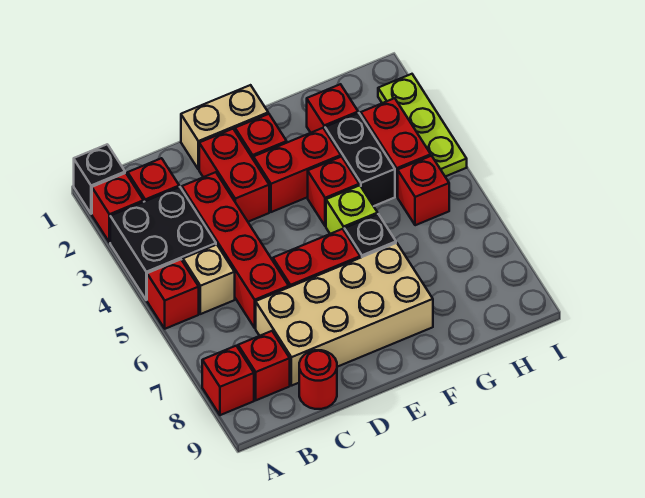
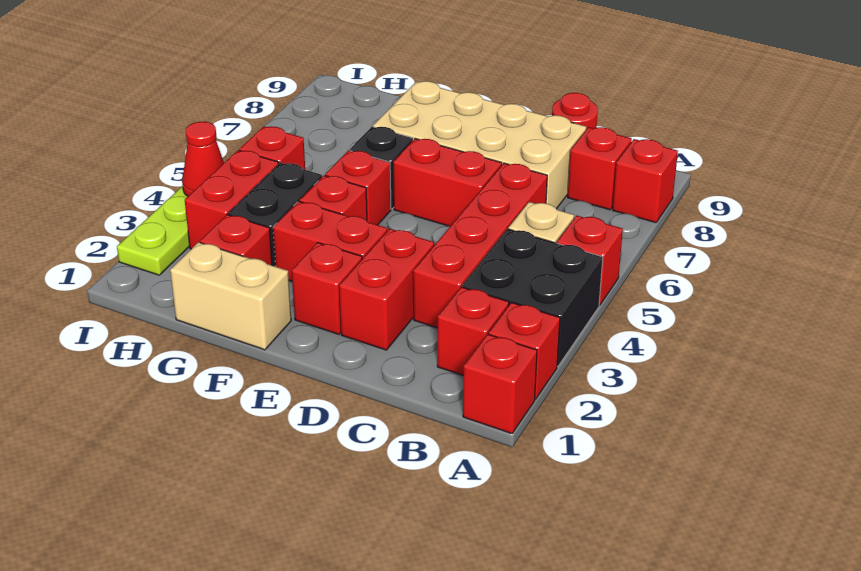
black brick A1 level 1 -> red brick A1 level 1
tan brick D1:E1 level 1 -> tan brick F1:G1 level 1
lime brick F5 level 1 -> red brick F5 level 1
none -> red cone I4 level 2

